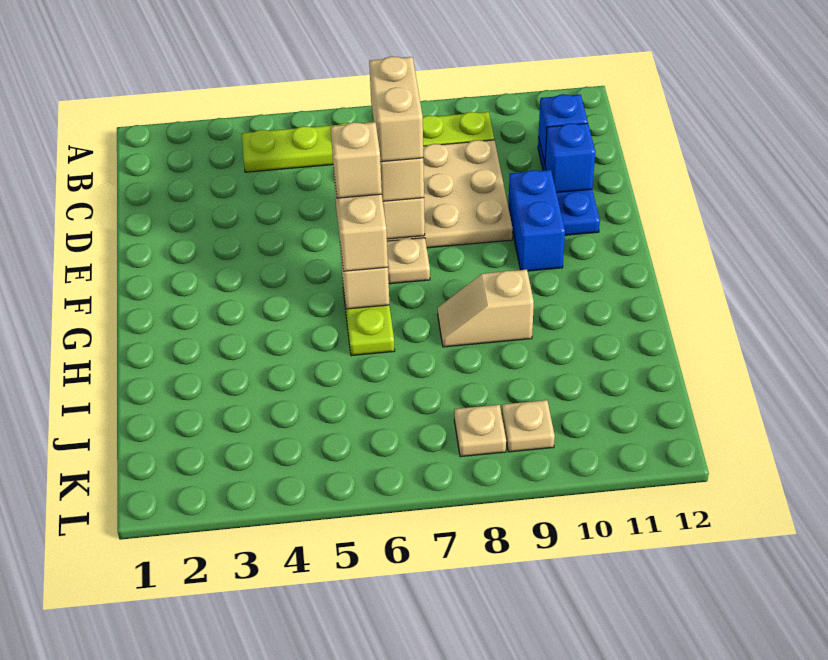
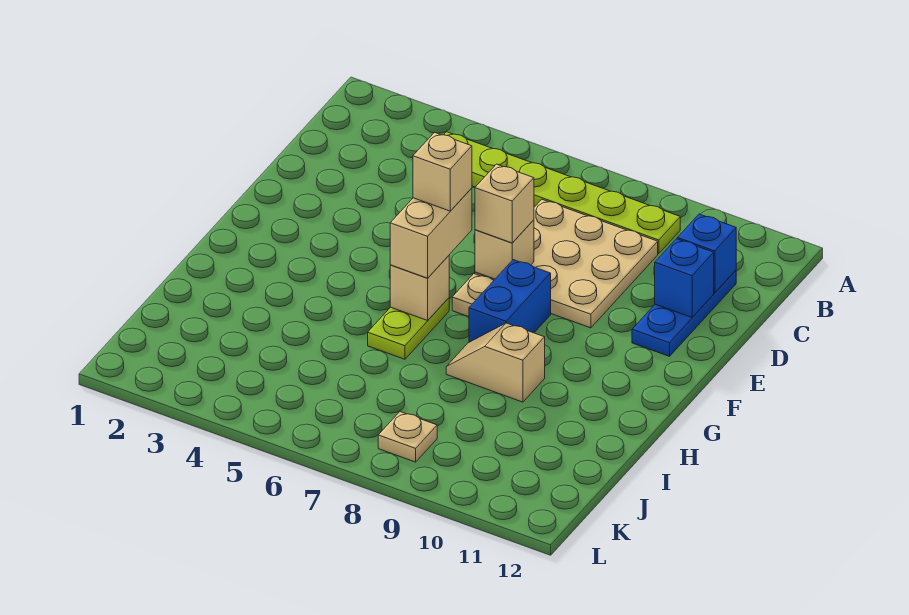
tan brick D7:E7 level 4 -> none
blue brick E10:F10 level 1 -> blue brick F8:G8 level 1
tan plate K9 level 1 -> none

